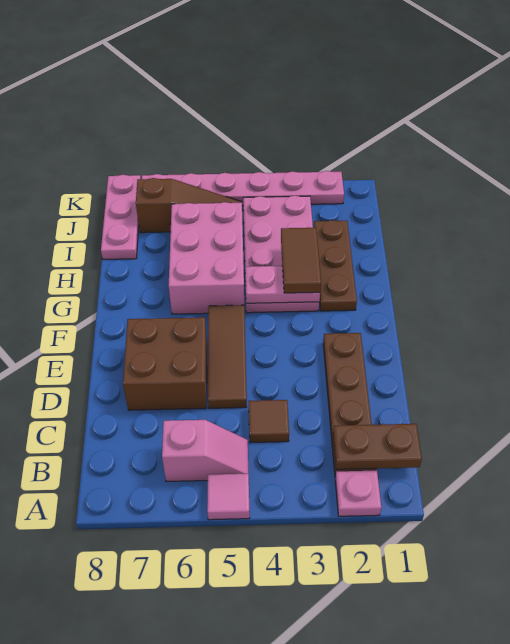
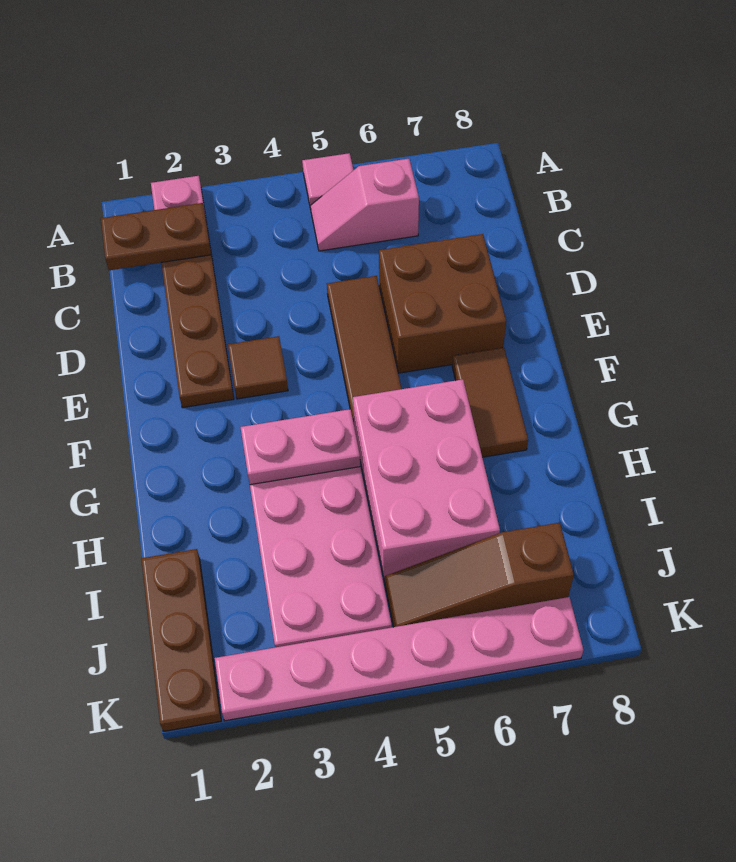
brown tile C4 level 1 -> brown tile E3 level 1
brown plate G2:I2 level 1 -> brown plate I1:K1 level 1
brown tile G3:H3 level 3 -> brown tile F7:G7 level 1
pink plate I8:K8 level 1 -> none

